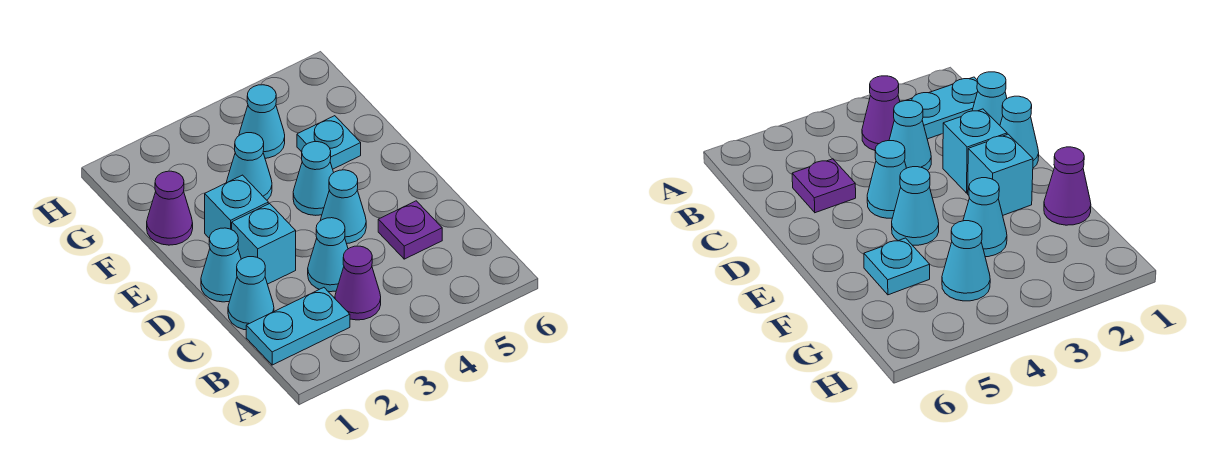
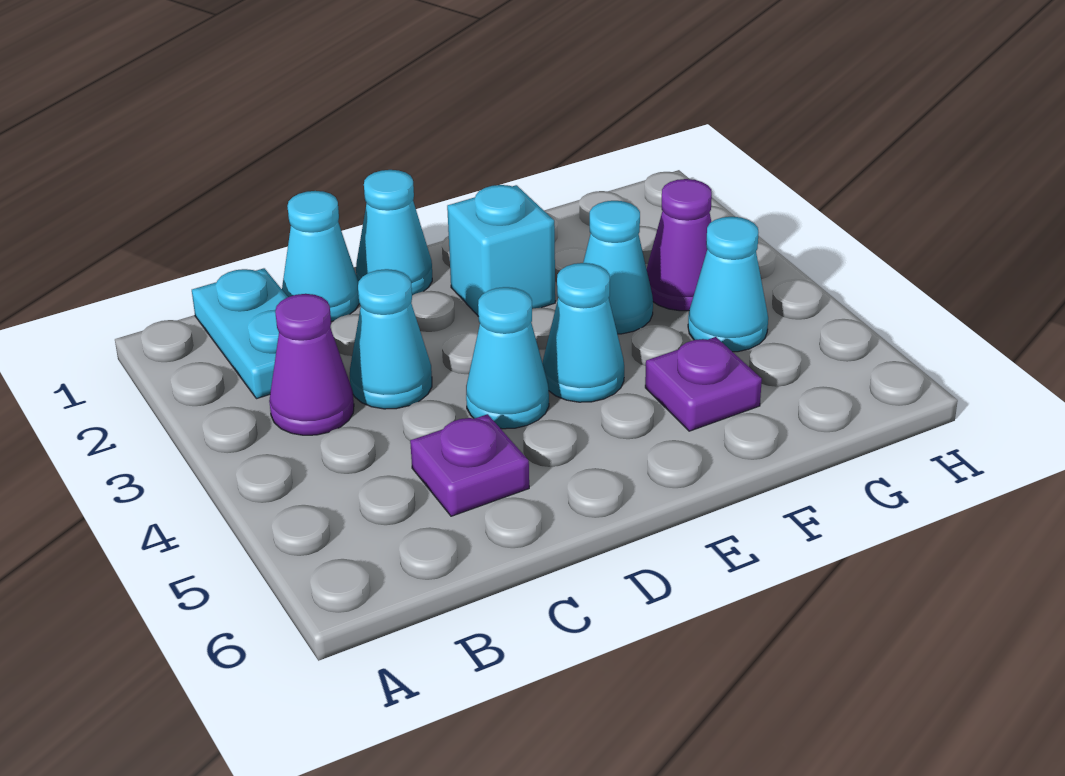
cyan brick D2 level 1 -> none
purple cone F1 level 1 -> purple cone G3 level 1
cyan plate F5 level 1 -> purple plate F5 level 1

